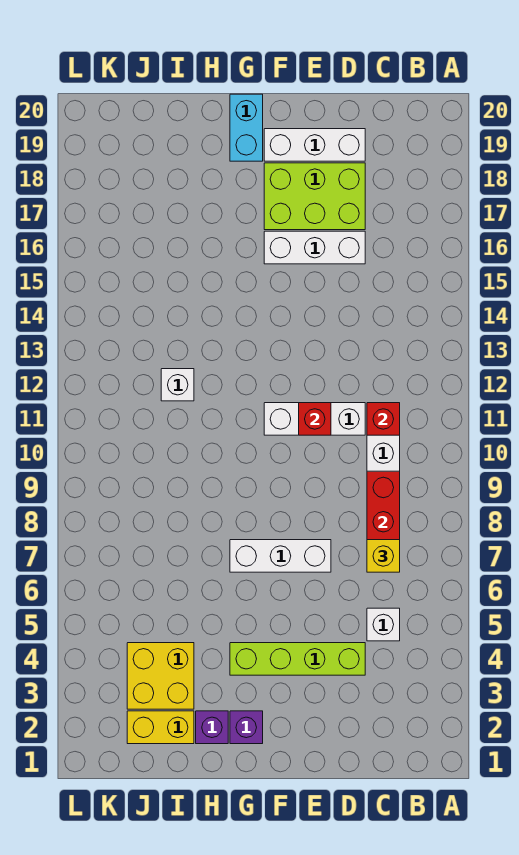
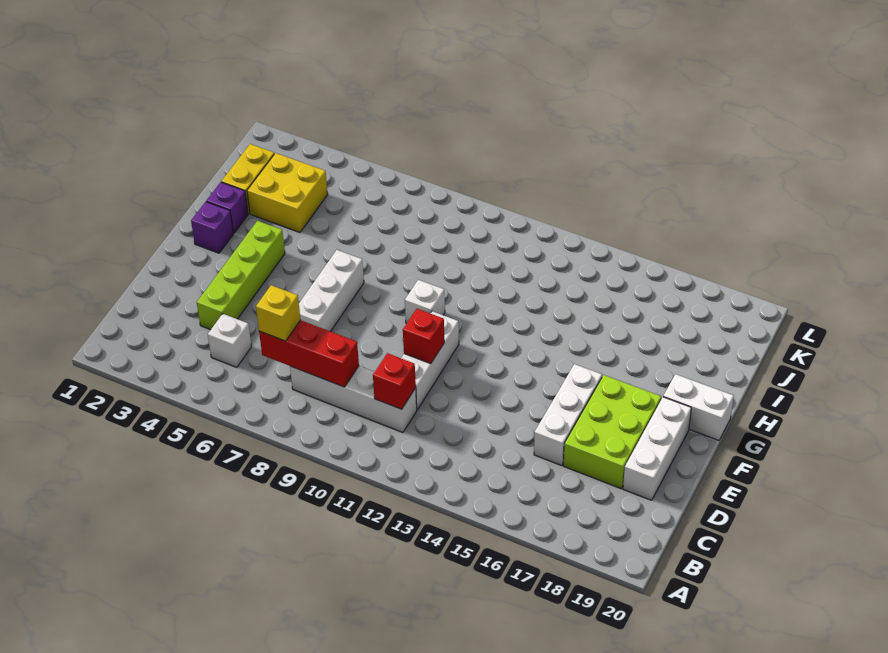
cyan brick G19:G20 level 1 -> white brick G19:G20 level 1
white brick I12 level 1 -> white brick G10 level 1

